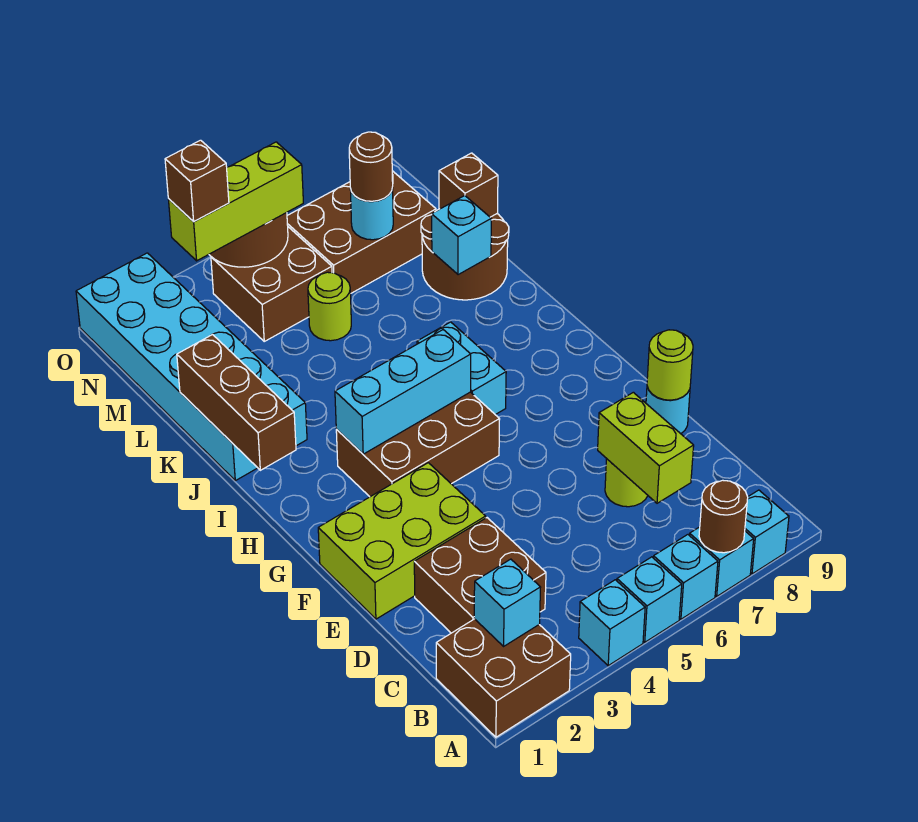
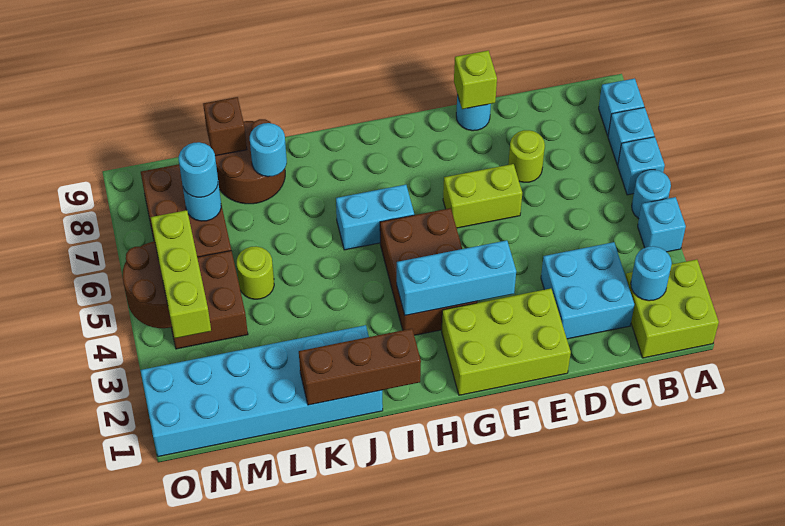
brown brick A1:B2 level 1 -> lime brick A1:B2 level 1
cyan brick A5 level 1 -> cyan round brick A5 level 1
brown round brick A7 level 2 -> none
cyan brick B2 level 2 -> cyan round brick B2 level 2
brown brick C2:D3 level 1 -> cyan brick C2:D3 level 1
lime brick C7:D7 level 2 -> lime brick E6:F6 level 1
lime brick E1:F3 level 1 -> lime brick E1:G2 level 1
lime round brick E9 level 2 -> lime brick E9 level 2
cyan brick H3:H5 level 2 -> cyan brick F3:H3 level 2
cyan brick K8 level 2 -> cyan round brick K8 level 2
brown round brick M7 level 3 -> cyan round brick M7 level 3
brown brick N3 level 4 -> none

